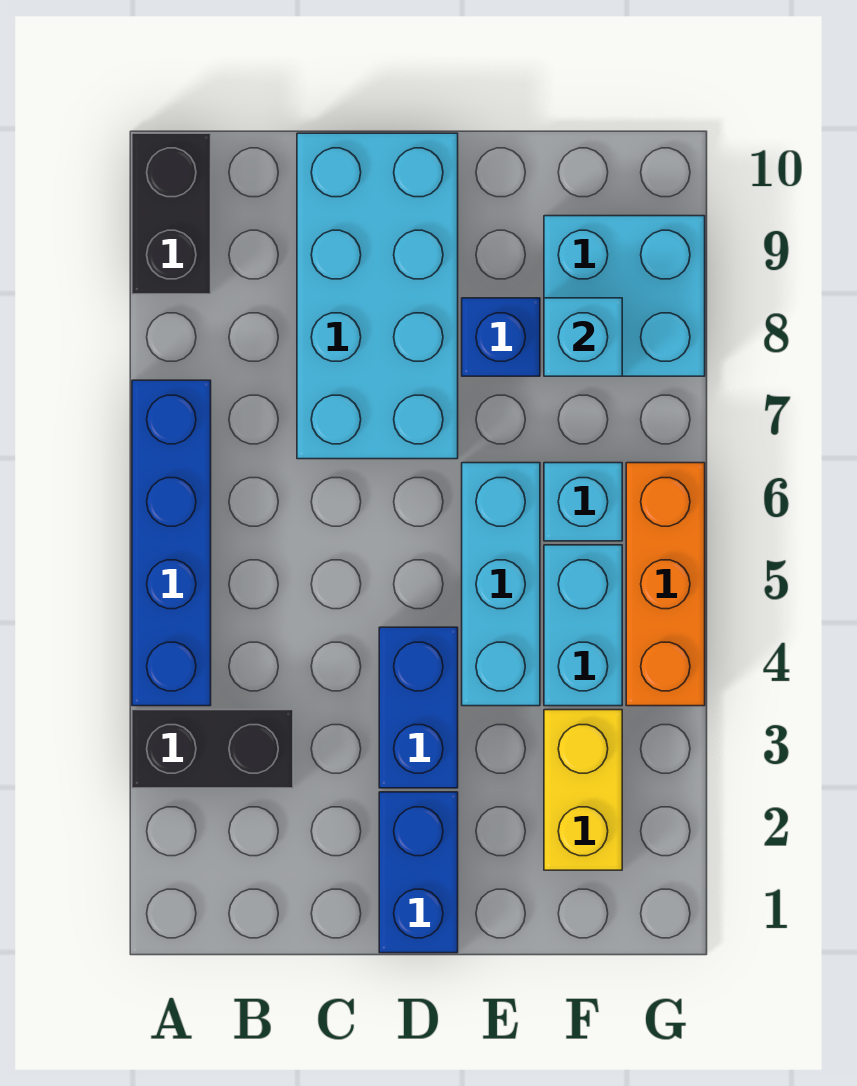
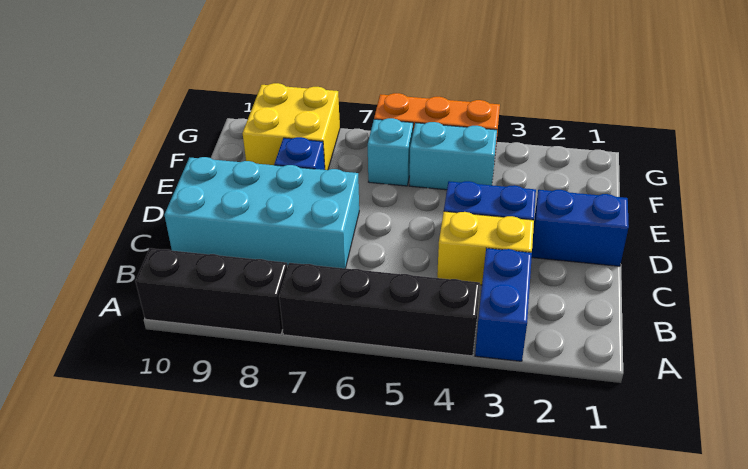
black brick A3:B3 level 1 -> blue brick A3:B3 level 1
blue brick A4:A7 level 1 -> black brick A4:A7 level 1
black brick A9:A10 level 1 -> black brick A8:A10 level 1
cyan brick E4:E6 level 1 -> none
yellow brick F2:F3 level 1 -> yellow brick C3:C4 level 1
cyan brick F8:G9 level 1 -> yellow brick F8:G9 level 1
cyan brick F8 level 2 -> none

